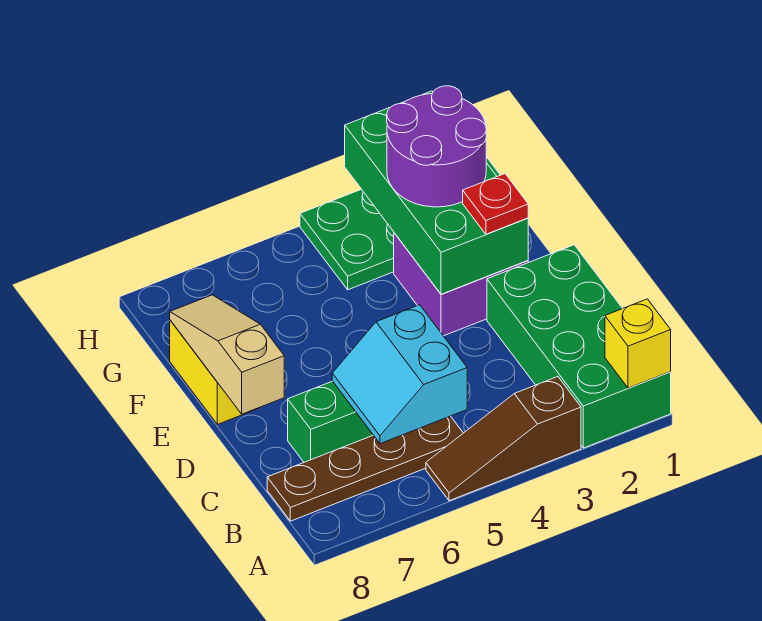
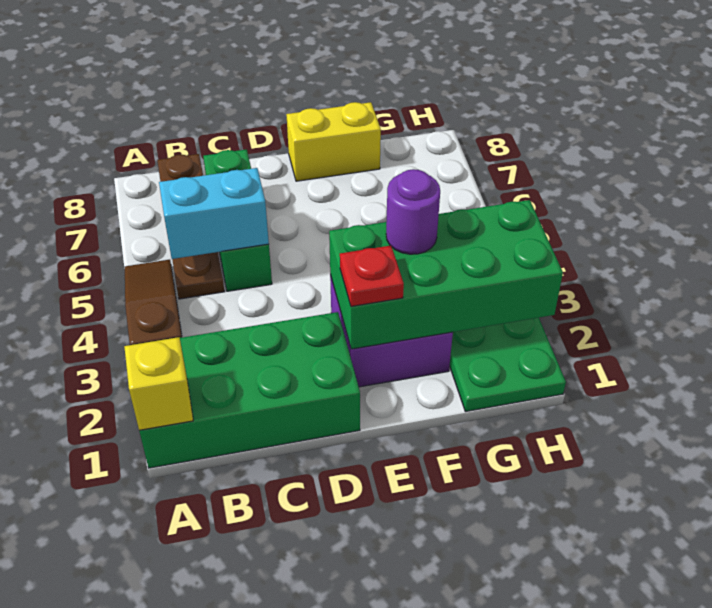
tan slope D8:F8 level 2 top D -> none
purple round brick F2:G3 level 3 -> purple round brick F3 level 3

